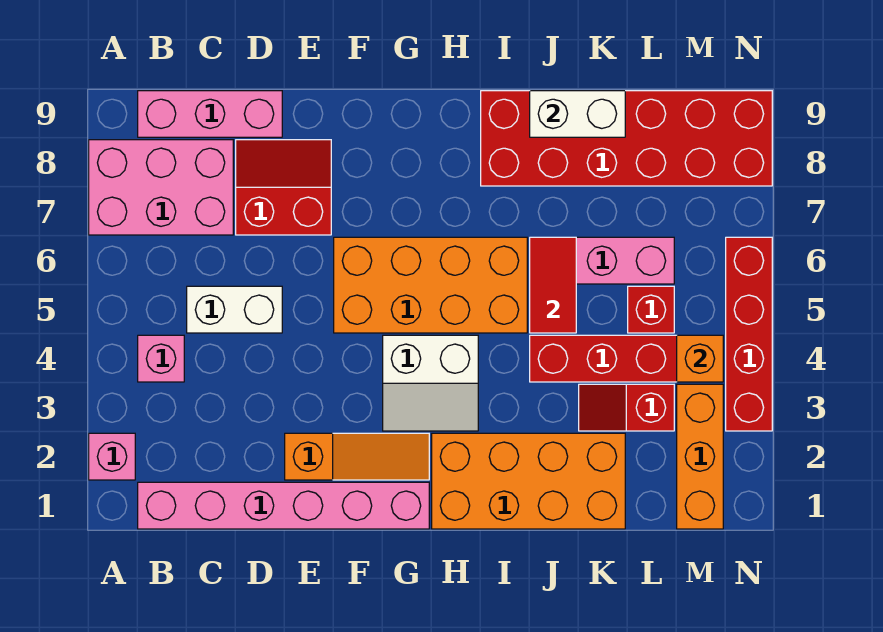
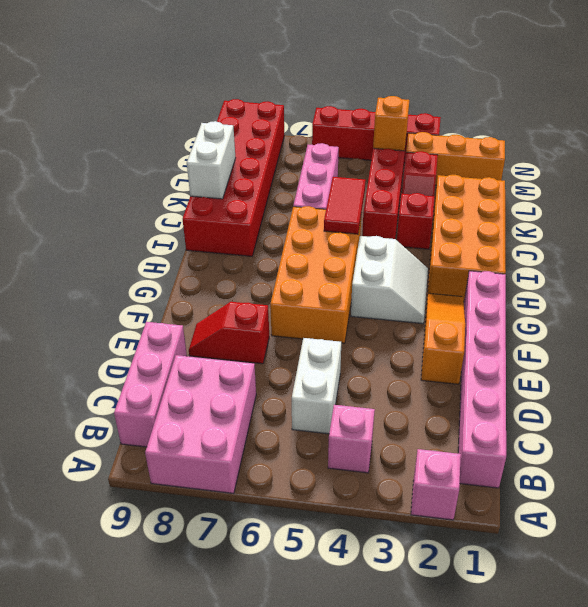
red slope D7:E8 level 1 top 7 -> red slope E7:E8 level 1 top 7
red tile J5:J6 level 2 -> red tile I5:J5 level 2
red brick L5 level 1 -> red brick J3 level 1

